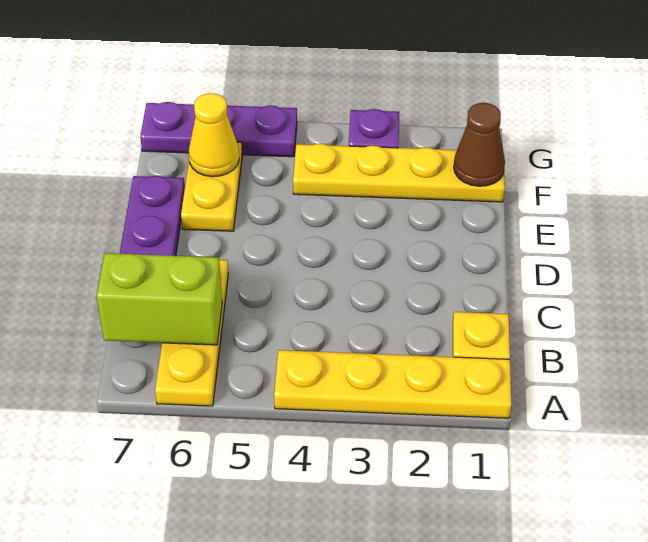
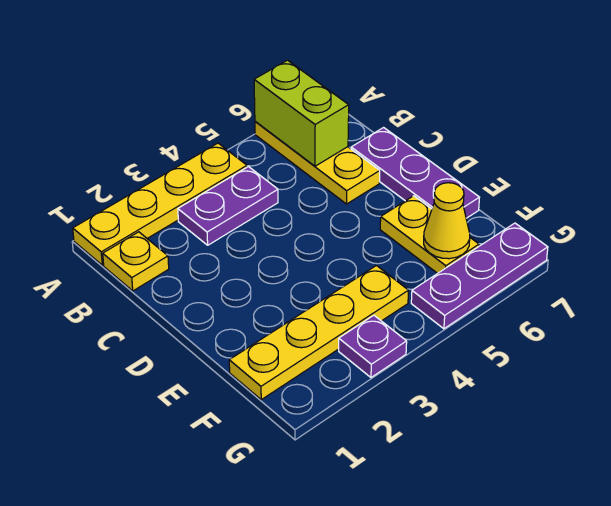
none -> purple plate B3:B4 level 1
lime brick B6:B7 level 2 -> lime brick A6:B6 level 2
brown cone F1 level 2 -> none

